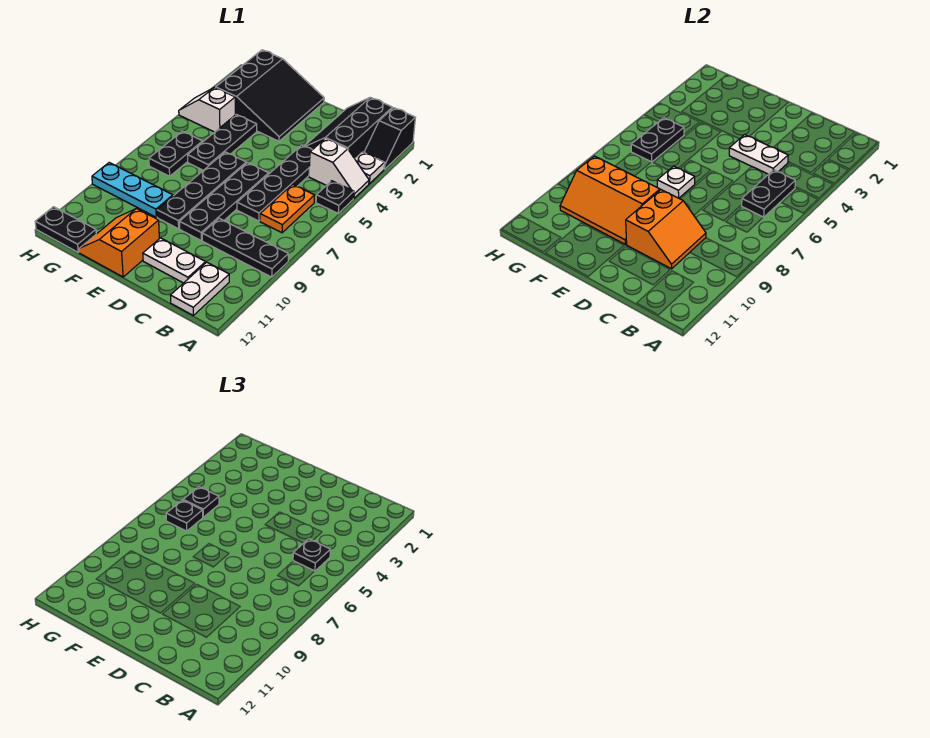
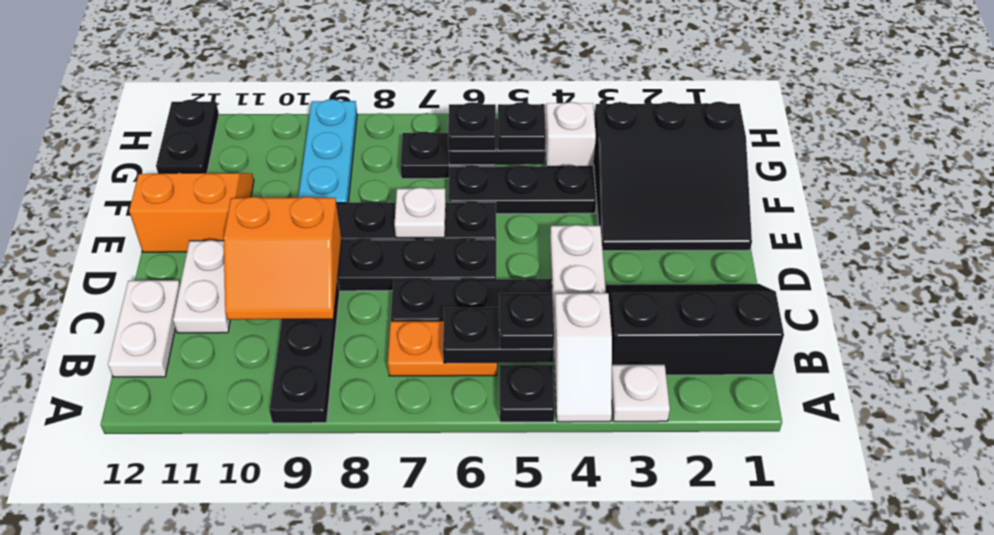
black slope A1:A2 level 1 top 1 -> none
white plate B11:B12 level 1 -> white plate B12:C12 level 1
orange slope E9:G10 level 2 top 9 -> none

